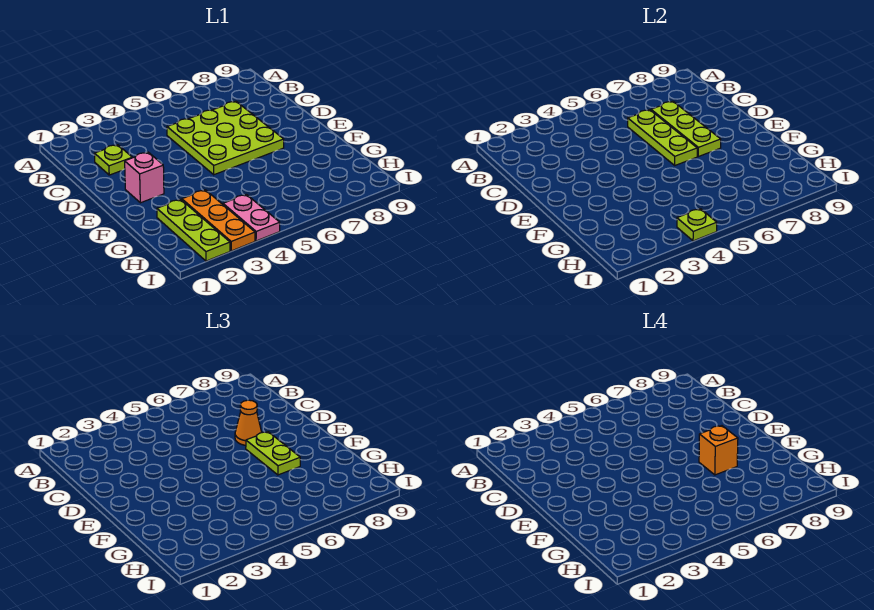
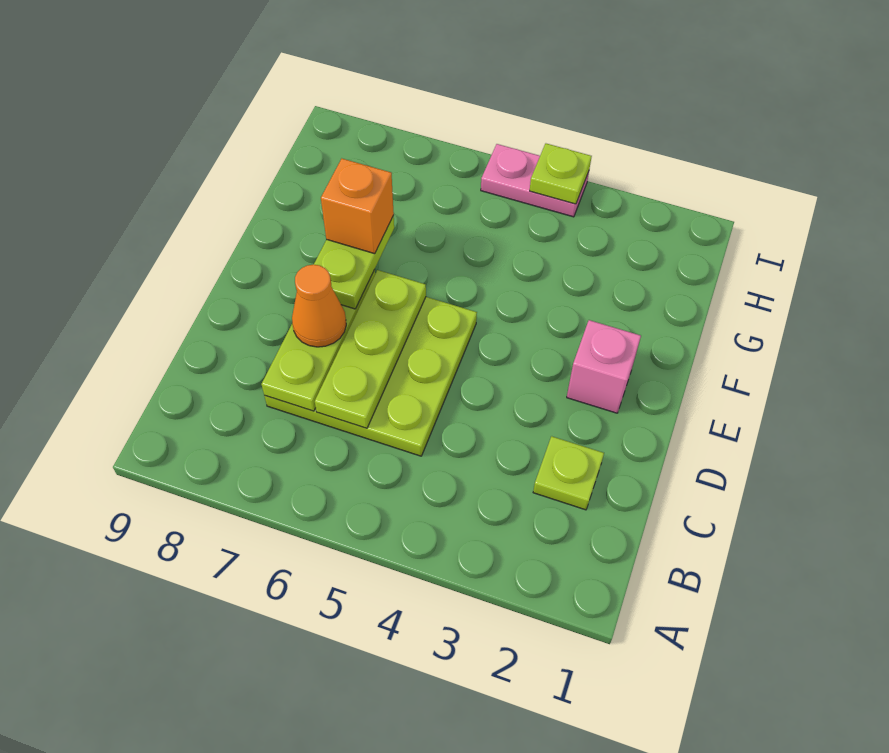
lime plate G2:I2 level 1 -> none
orange plate G3:I3 level 1 -> none
pink plate H4:I4 level 1 -> pink plate I4:I5 level 1

